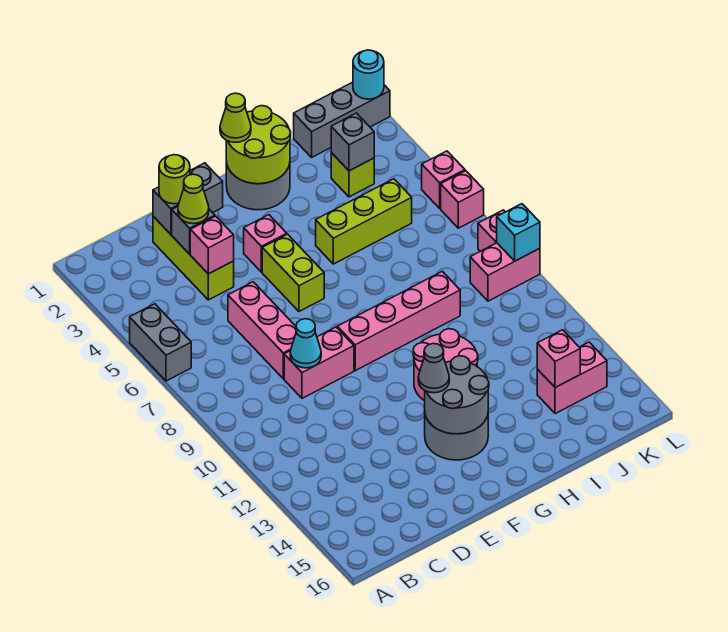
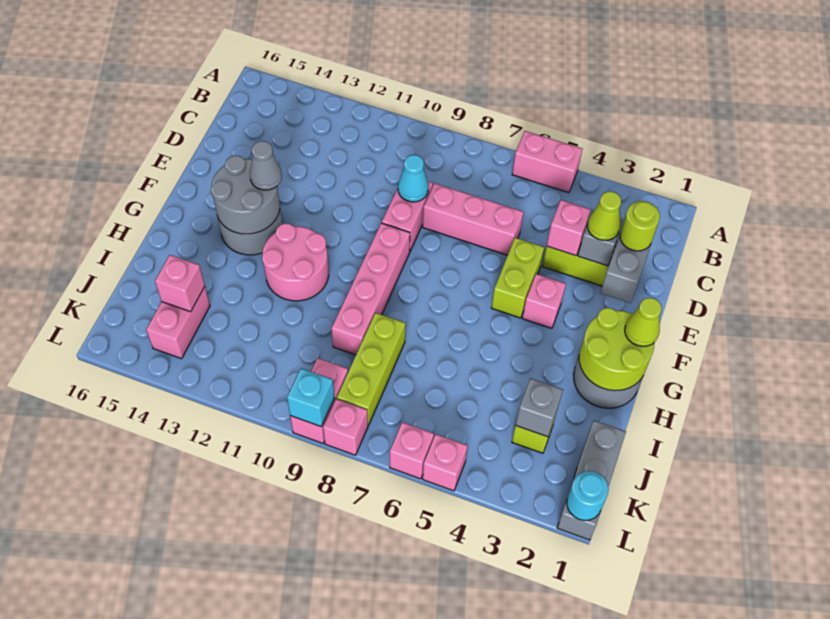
grey brick A5:A6 level 1 -> pink brick A5:A6 level 1
lime brick F5:F6 level 1 -> lime brick E5:F5 level 1
lime brick H5:J5 level 1 -> lime brick I8:K8 level 1

